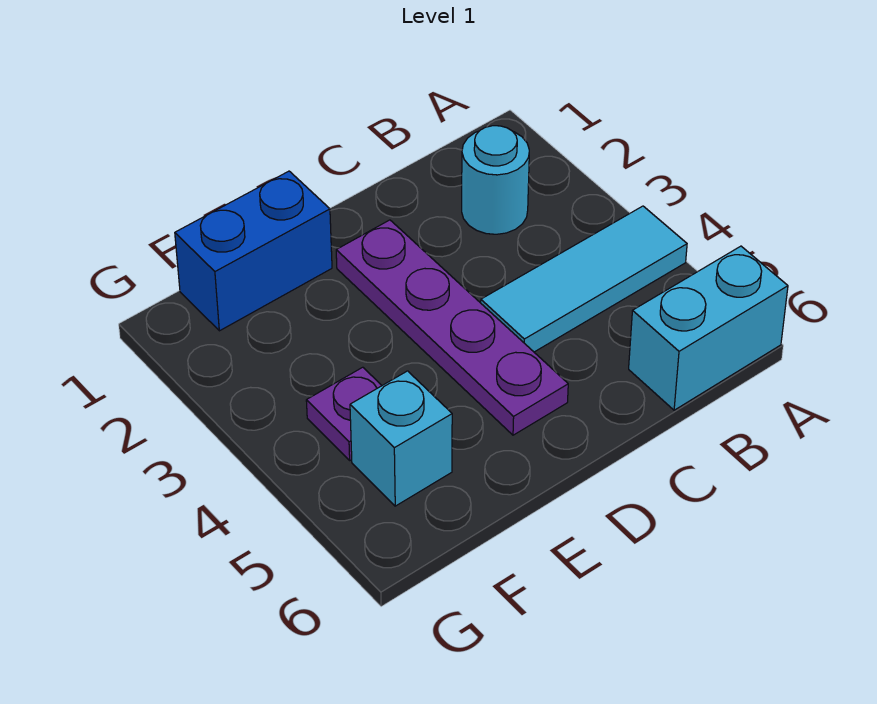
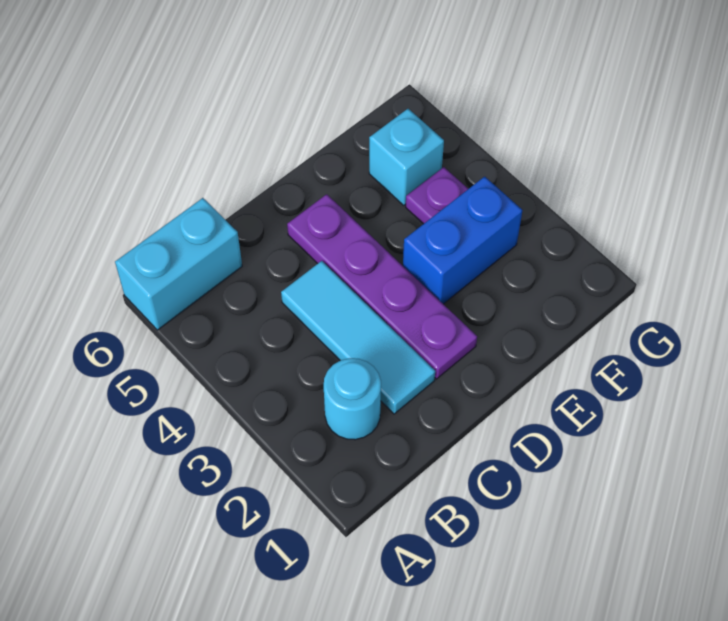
cyan tile A4:C4 level 1 -> cyan tile C2:C4 level 1
blue brick E1:F1 level 1 -> blue brick E3:F3 level 1

